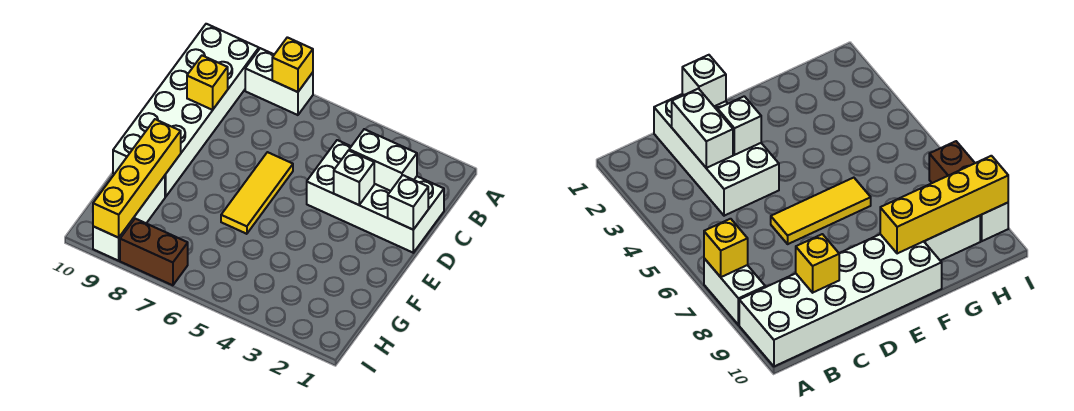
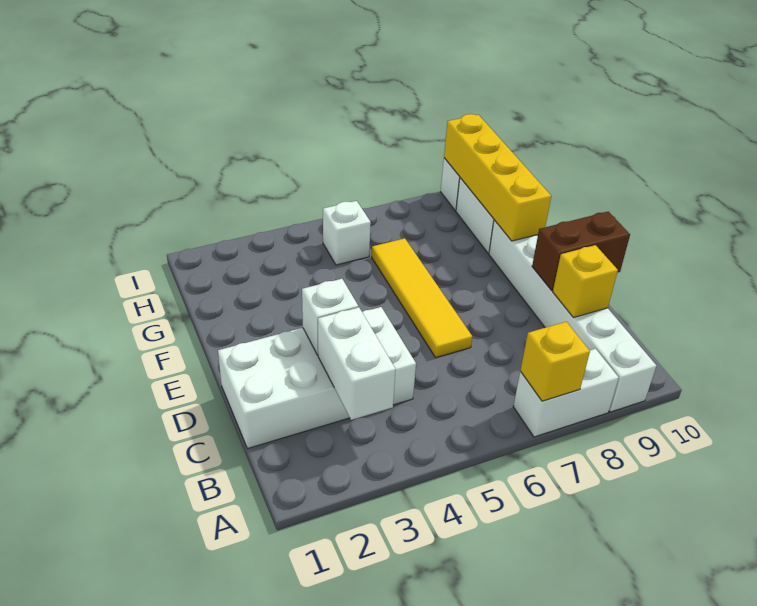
white brick A9:F10 level 1 -> white brick A9:F9 level 1
white brick C2:C3 level 2 -> white brick B3:C3 level 2
white brick D1 level 2 -> white brick H5 level 1
yellow tile D6:F6 level 1 -> yellow tile D6:G6 level 1
brown brick I7:I8 level 1 -> brown brick D9:D10 level 2

